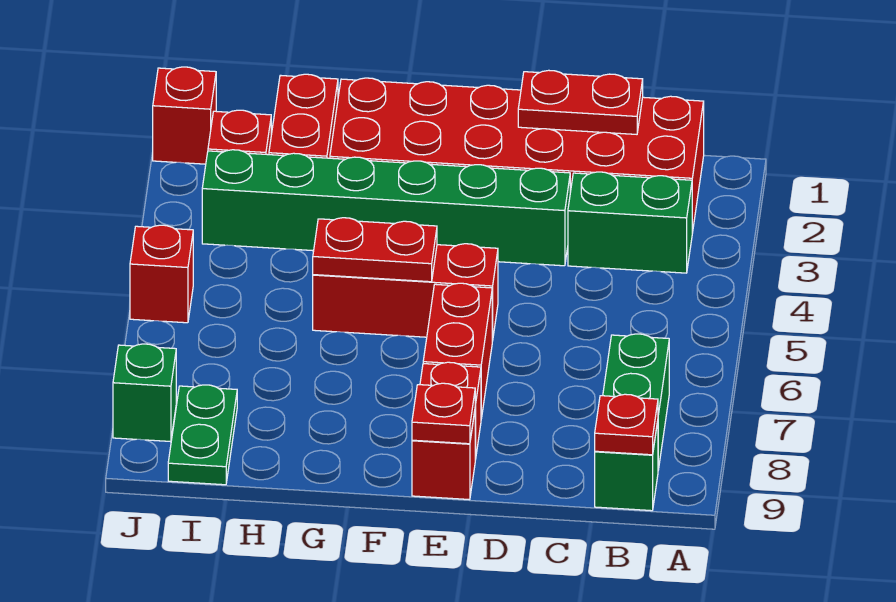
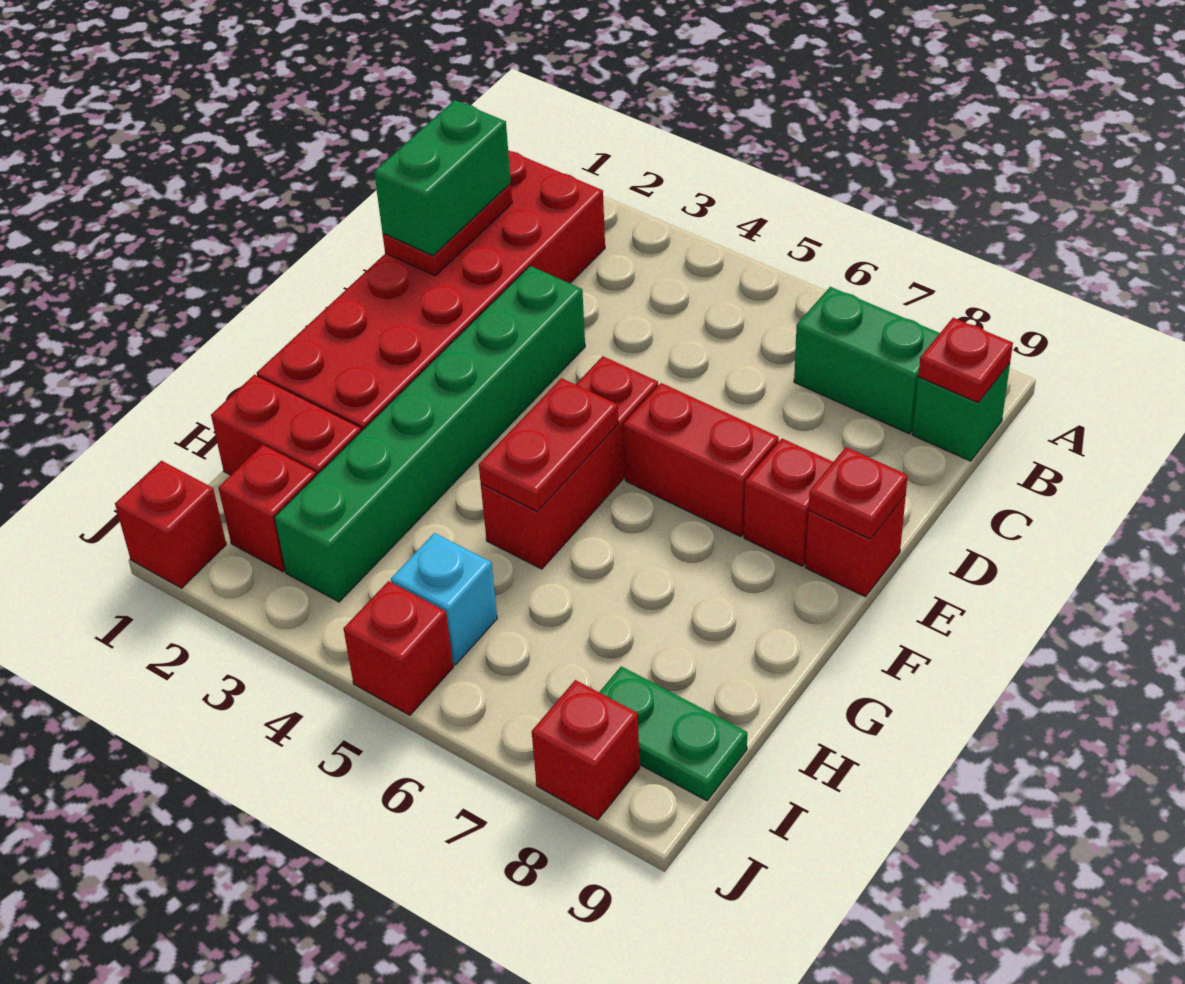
green brick B3:C3 level 1 -> green brick C1:D1 level 3
none -> cyan brick I5 level 1
green brick J8 level 1 -> red brick J8 level 1

